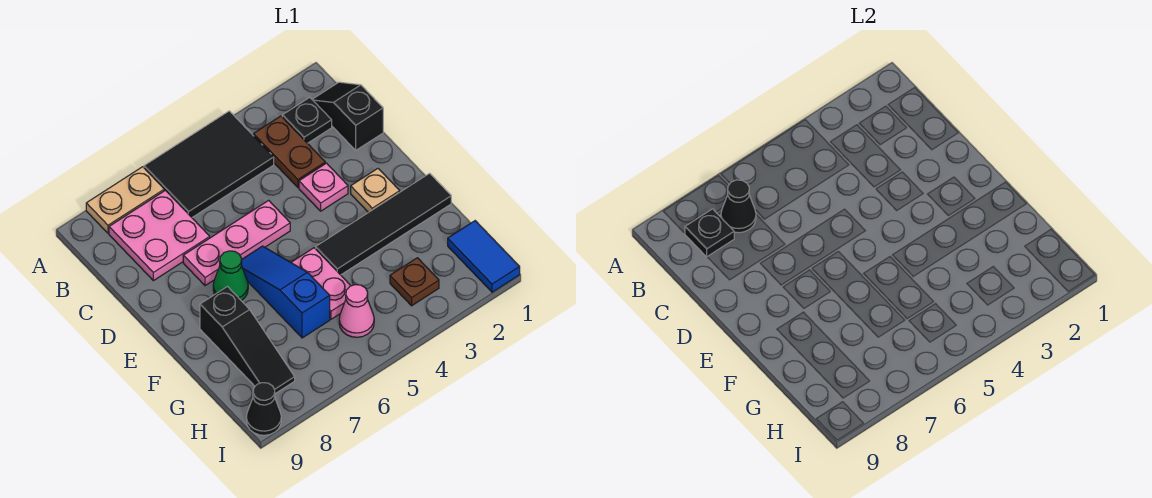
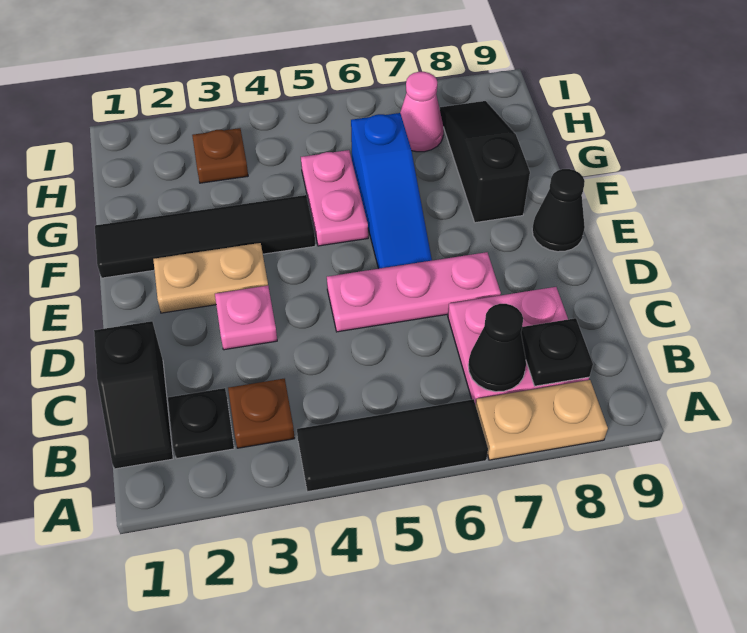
black tile A4:B6 level 1 -> black tile A4:A6 level 1
brown plate B3:C3 level 1 -> brown plate B3 level 1
tan plate E2 level 1 -> tan plate E2:E3 level 1
green cone E7 level 1 -> none
blue tile H1:I1 level 1 -> none
pink cone H5 level 1 -> pink cone H7 level 1
black cone I9 level 1 -> black cone E9 level 1

